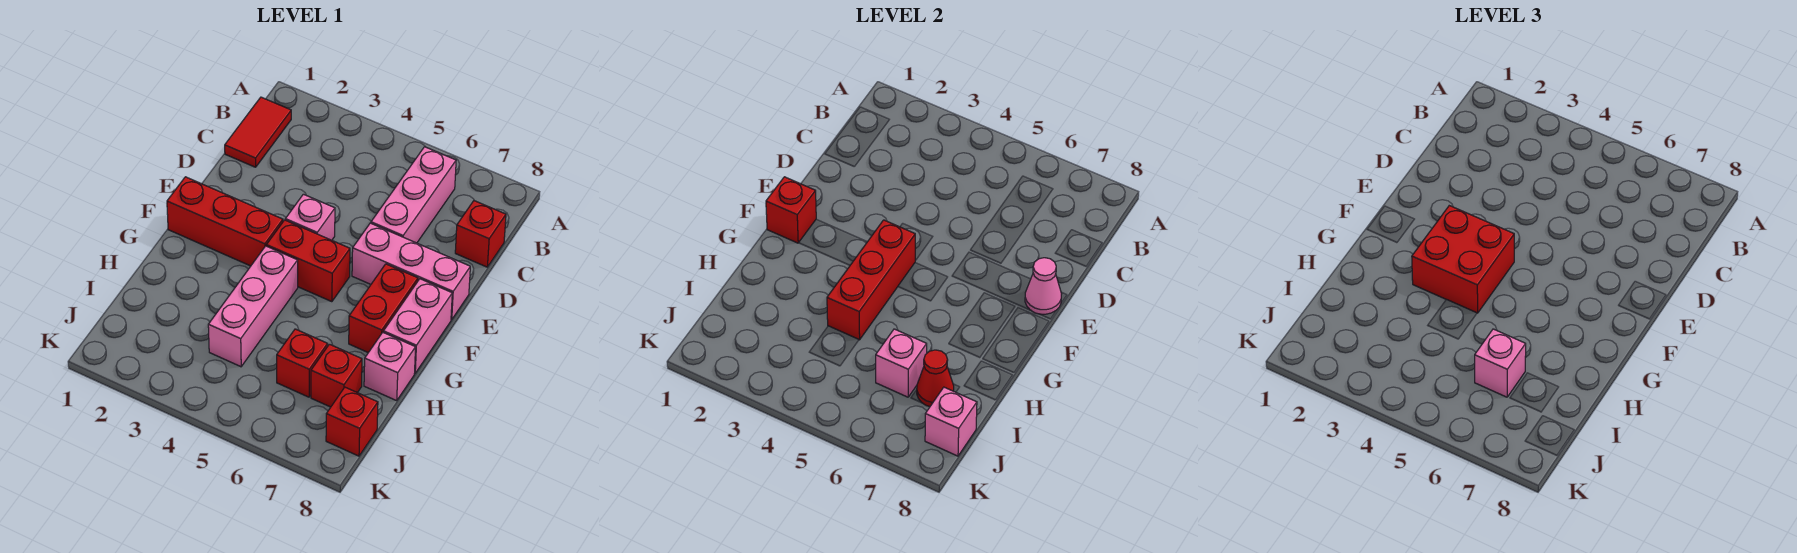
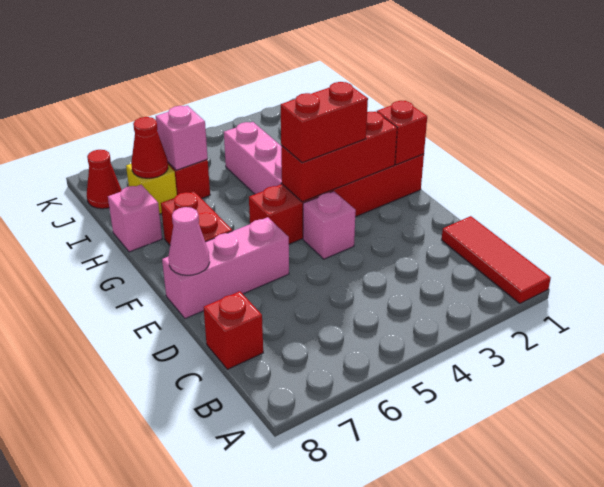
red tile B1:C1 level 1 -> red tile A1:C1 level 1
pink brick B6:D6 level 1 -> none
red brick F3:G4 level 3 -> red brick F3:F4 level 3
red brick F4:H4 level 2 -> red brick F2:F4 level 2
pink brick F8:G8 level 1 -> none
pink brick I6 level 3 -> none
red brick I7 level 1 -> yellow brick I7 level 1
red brick J8 level 1 -> red cone J8 level 1
pink brick J8 level 2 -> none

